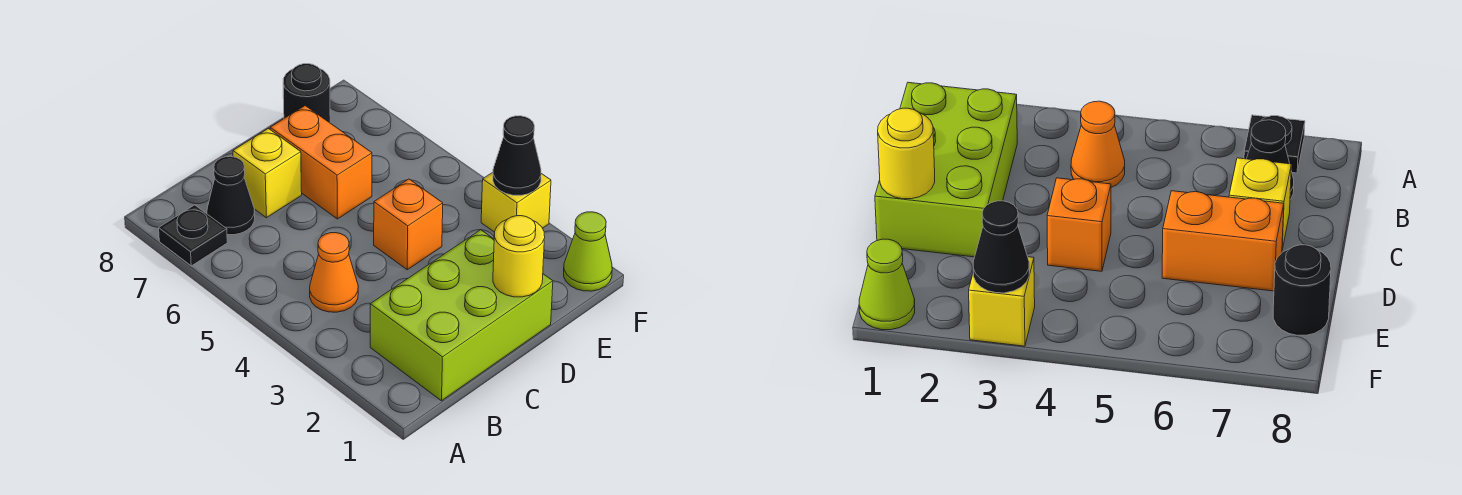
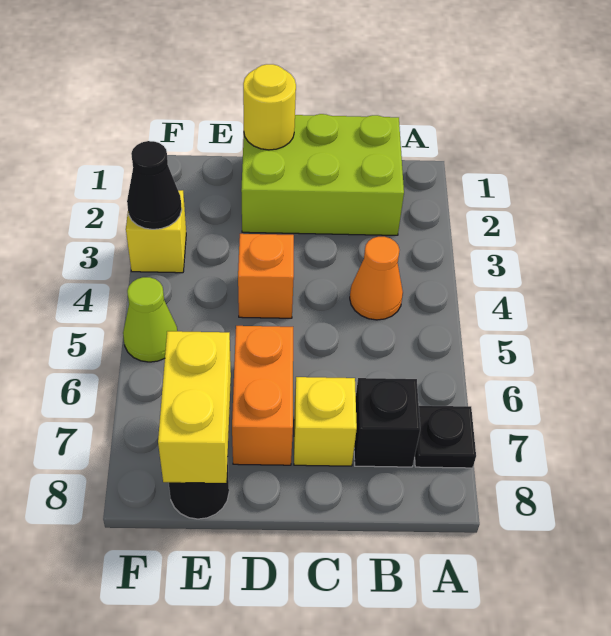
black cone B7 level 1 -> black brick B7 level 1
none -> yellow brick E7:E8 level 2
lime cone F1 level 1 -> lime cone F5 level 1

